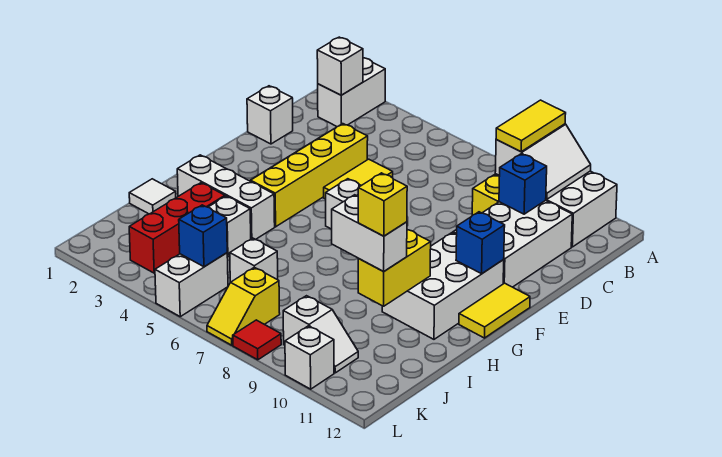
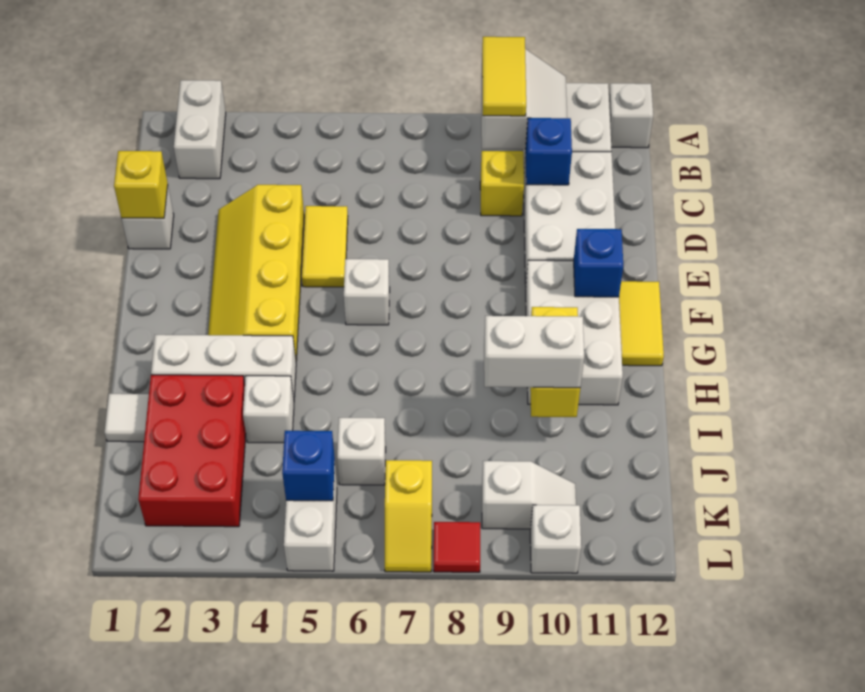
white brick B2 level 2 -> white brick A12 level 1
red brick I3:K3 level 1 -> red brick I2:K3 level 1
yellow brick I10 level 4 -> yellow brick D1 level 2

